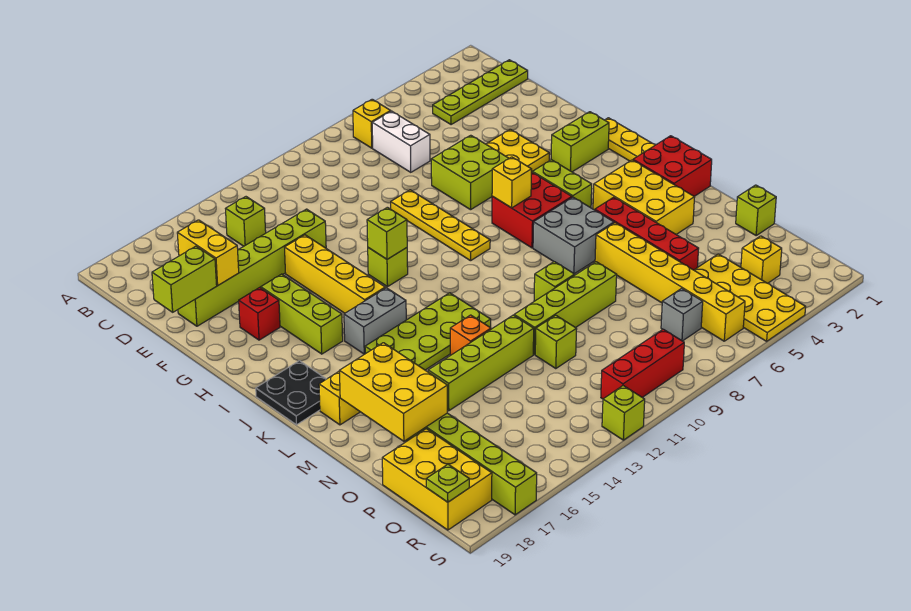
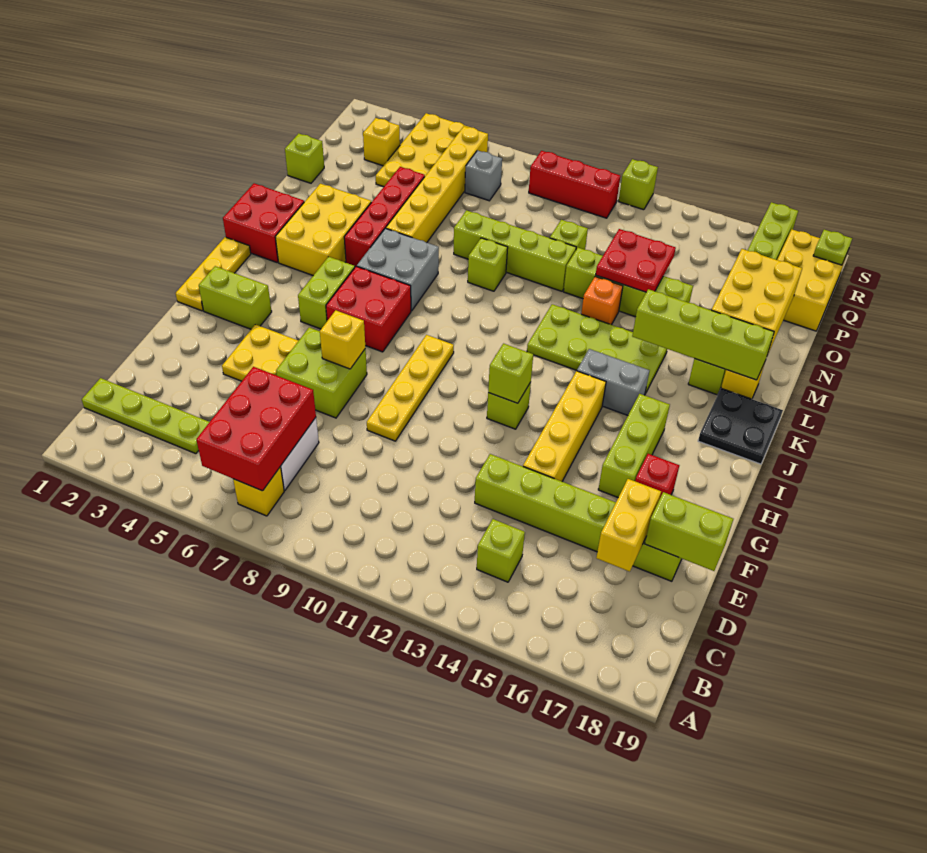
none -> red brick B6:D7 level 2
yellow brick I7 level 2 -> yellow brick G7 level 2
none -> lime brick L15:L18 level 2
none -> red plate N13:O14 level 2

